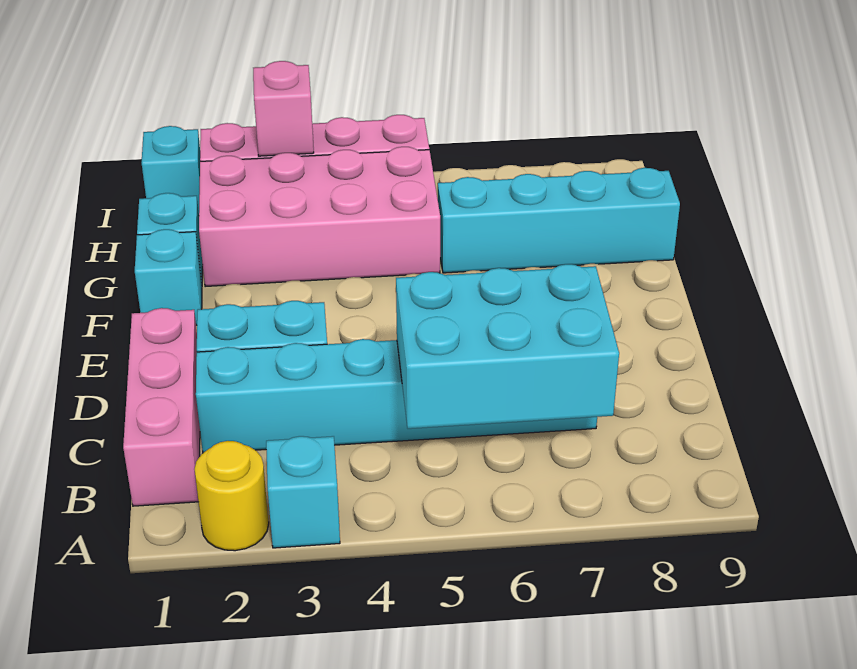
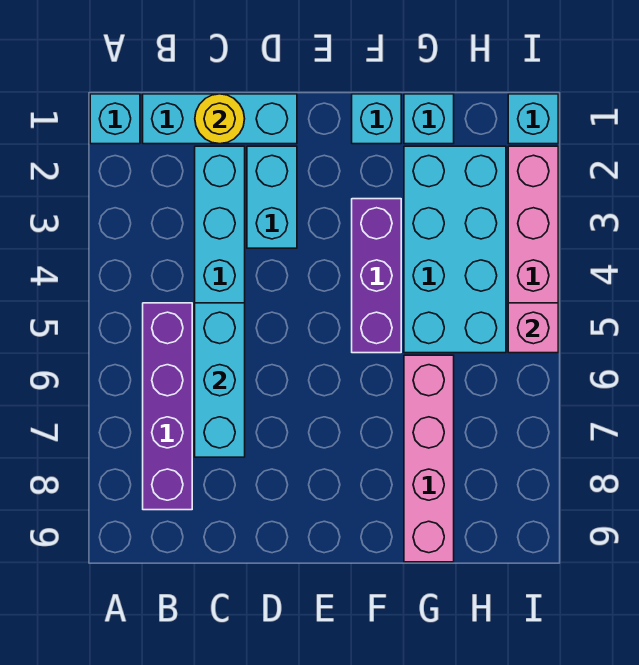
yellow round brick A2 level 1 -> yellow round brick C1 level 2
cyan brick A3 level 1 -> cyan brick A1 level 1
pink brick B1:D1 level 1 -> cyan brick B1:D1 level 1
none -> purple brick B5:B8 level 1
cyan brick B5:C7 level 2 -> cyan brick C5:C7 level 2
none -> purple brick F3:F5 level 1
pink brick G2:H5 level 1 -> cyan brick G2:H5 level 1
cyan brick G6:G9 level 1 -> pink brick G6:G9 level 1
pink brick I3 level 2 -> pink brick I5 level 2

